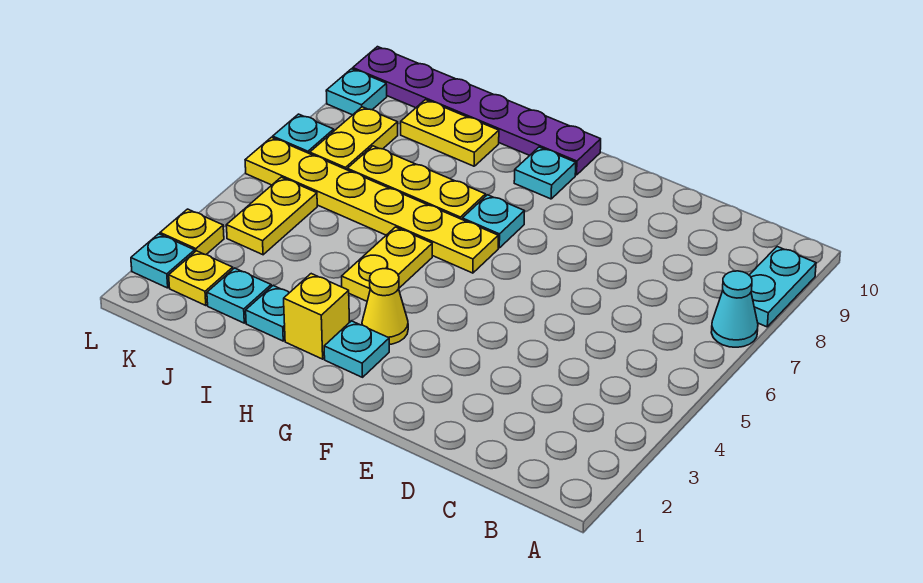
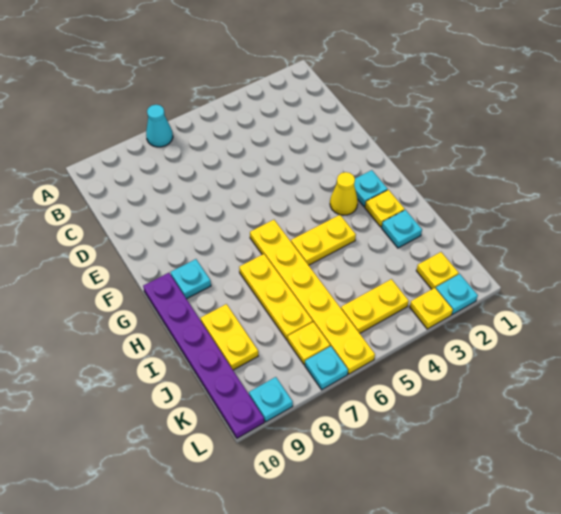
cyan plate A8:A9 level 1 -> none
cyan plate G7 level 1 -> none
yellow brick H2 level 1 -> yellow plate H2 level 1
cyan plate J2 level 1 -> none
yellow plate K7:K8 level 1 -> yellow plate K7 level 1

